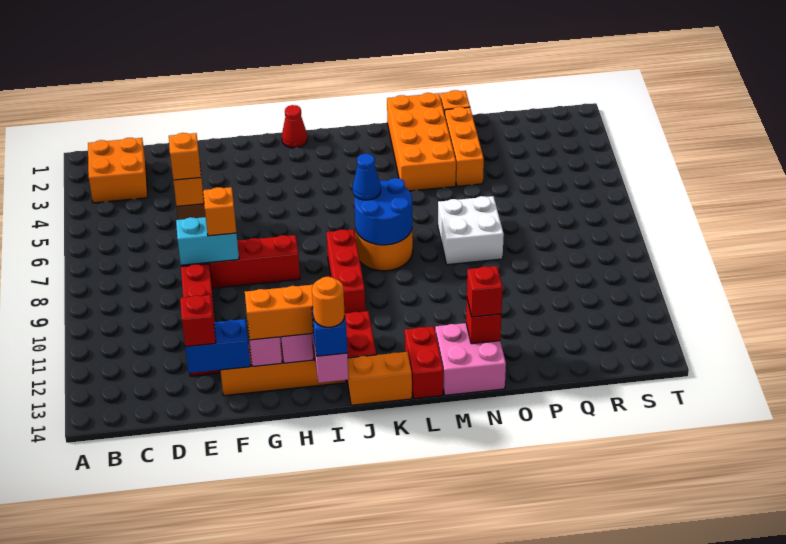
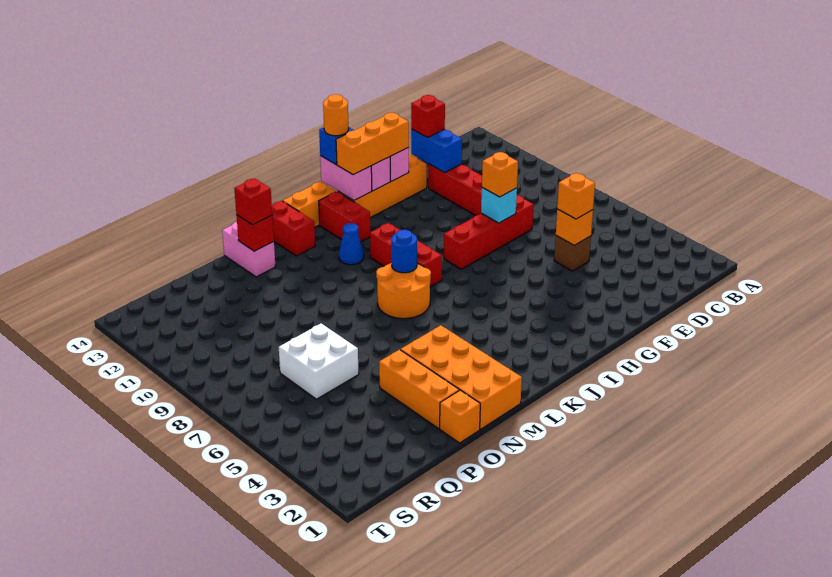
orange brick B2:C3 level 1 -> none
cyan brick E8:F8 level 2 -> cyan brick F8 level 2
blue brick E13:F13 level 2 -> blue brick E12:E13 level 2
red cone I1 level 1 -> none
blue round brick K7:L8 level 2 -> blue round brick K8 level 2
blue cone K7 level 3 -> blue cone K11 level 1
pink brick M13:N14 level 1 -> pink brick N13:N14 level 1
white brick N7:O8 level 1 -> white brick P6:Q7 level 1

